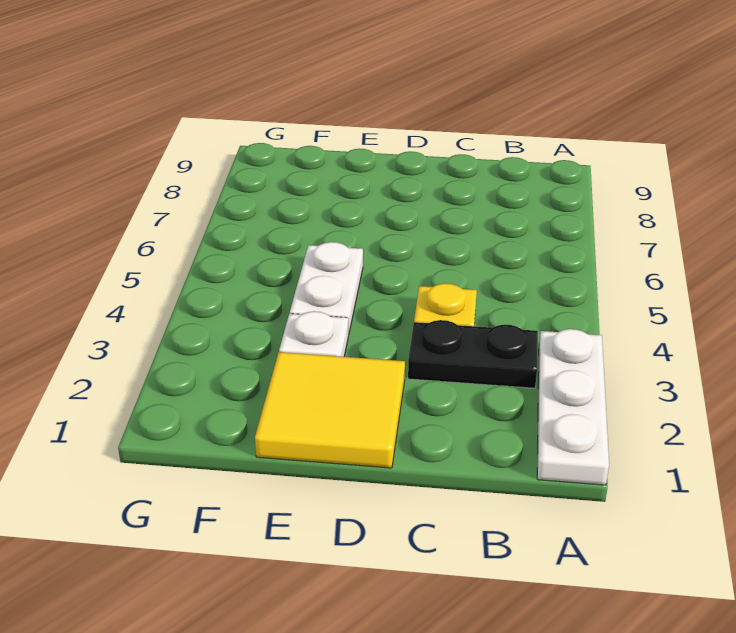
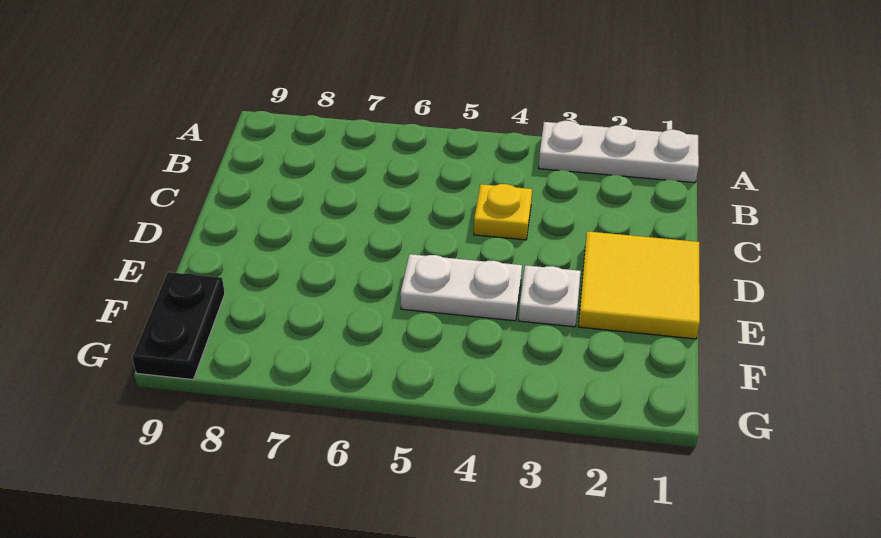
black plate B3:C3 level 1 -> black plate F9:G9 level 1

